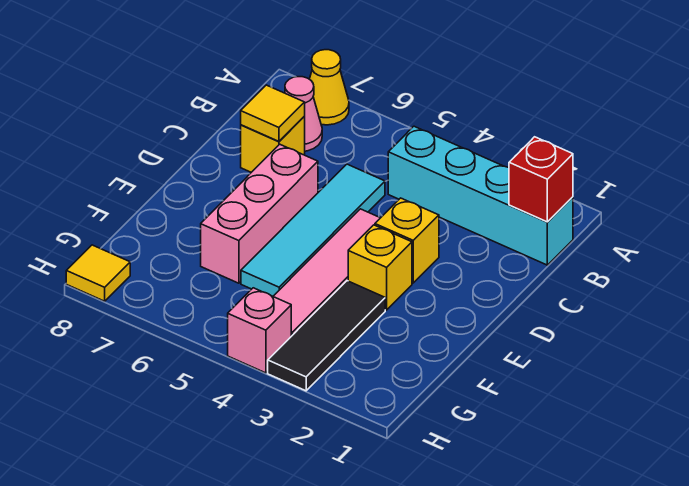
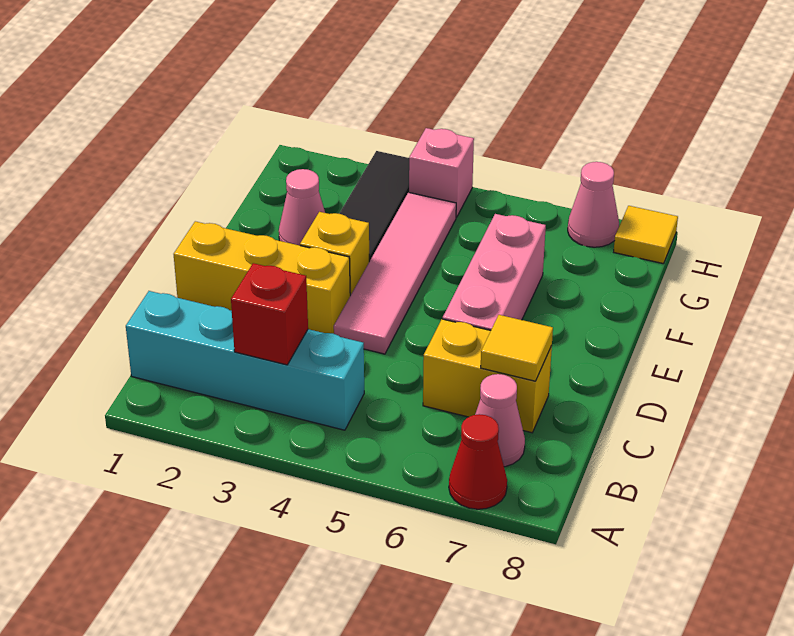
yellow cone A7 level 1 -> red cone A7 level 1
red brick B1 level 2 -> red brick B3 level 2
cyan tile C5:F5 level 1 -> none
yellow brick C7 level 1 -> yellow brick C6:C7 level 1
yellow brick D3 level 1 -> yellow brick D1:D3 level 1
none -> pink cone F2 level 1
none -> pink cone H7 level 1

